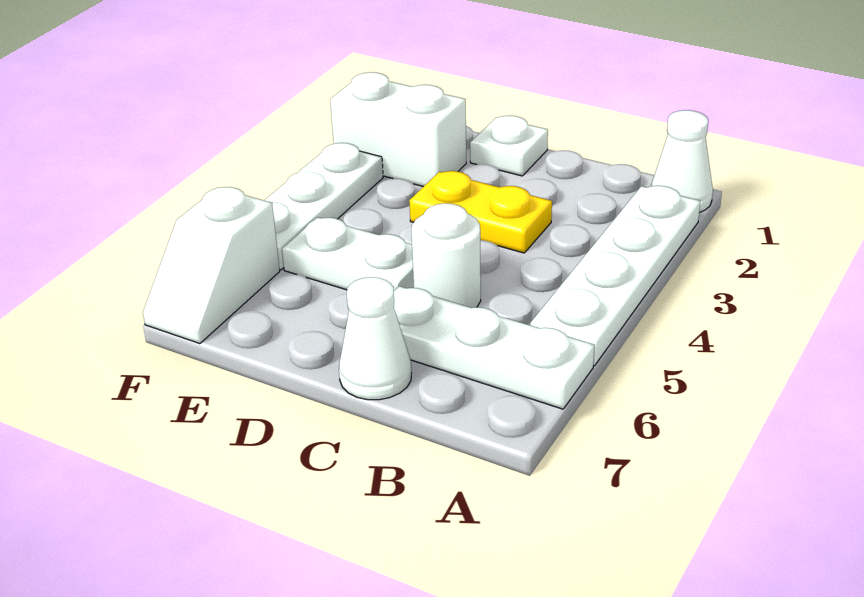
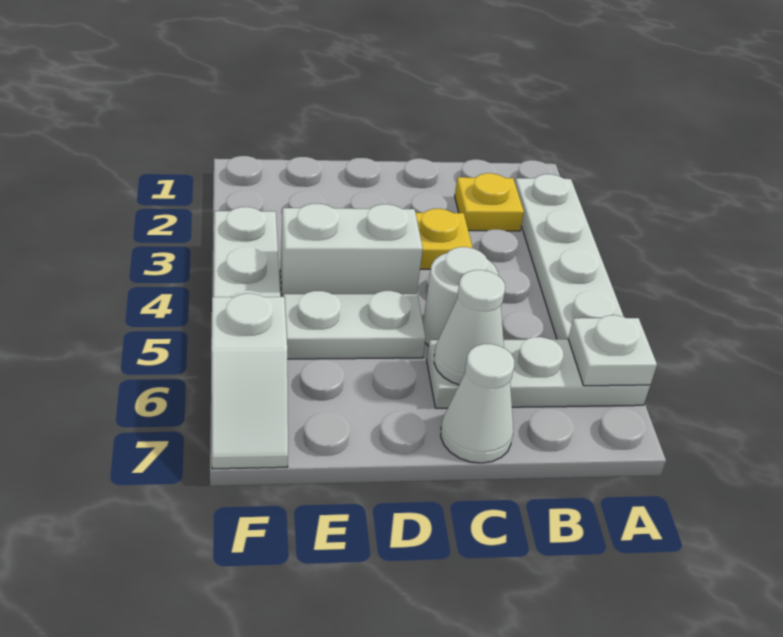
white cone A1 level 1 -> white cone C6 level 2
none -> yellow plate B2 level 1
white plate D1 level 1 -> white plate A6 level 2
white brick E2:F2 level 1 -> white brick D4:E4 level 1

